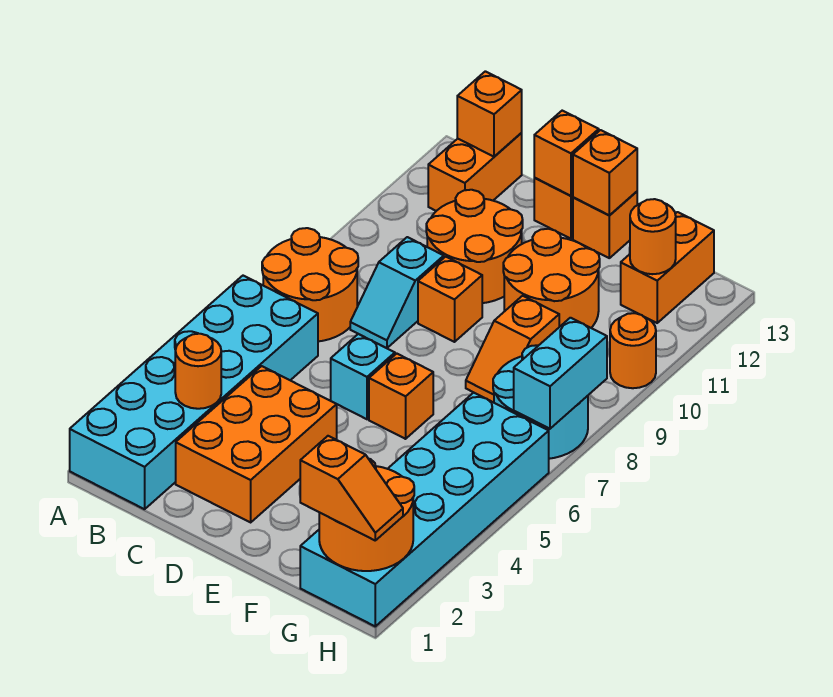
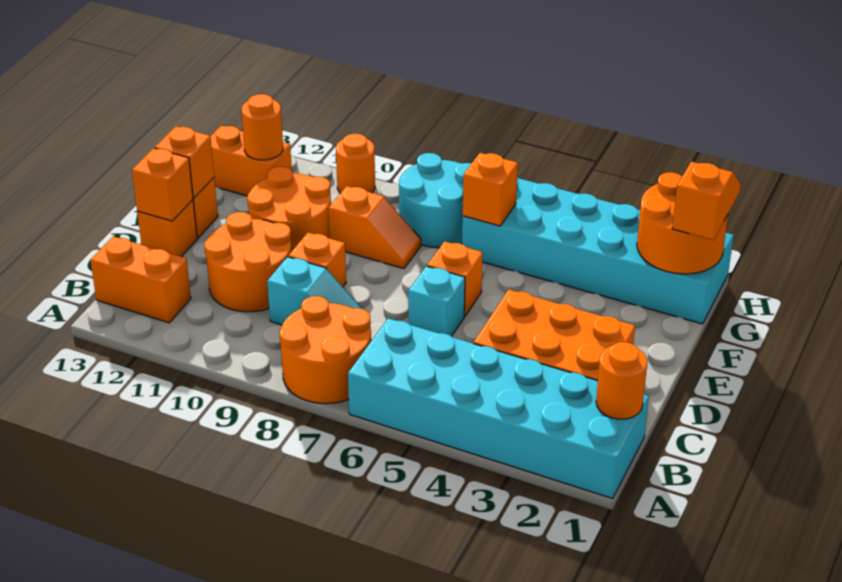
orange round brick B3 level 2 -> orange round brick B1 level 2
orange brick B13 level 2 -> orange brick G6 level 2
cyan brick H7:H8 level 2 -> none

